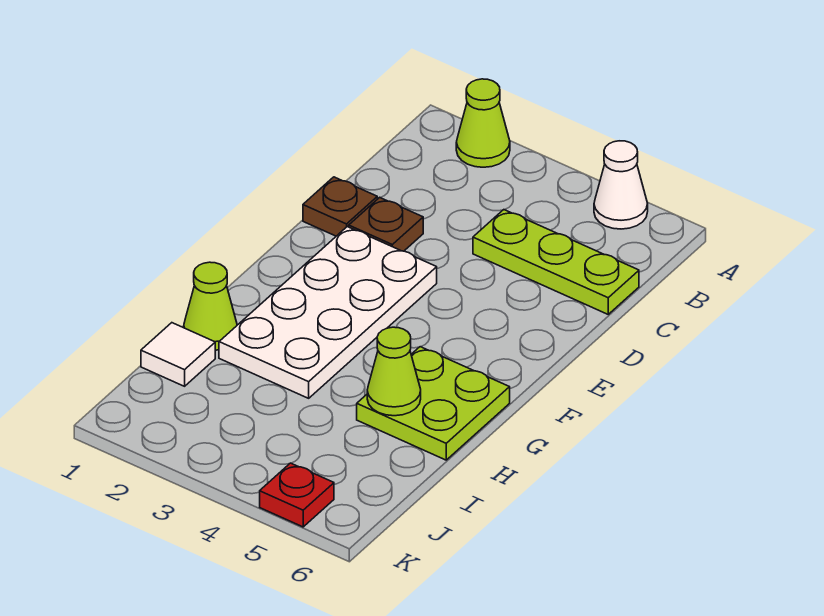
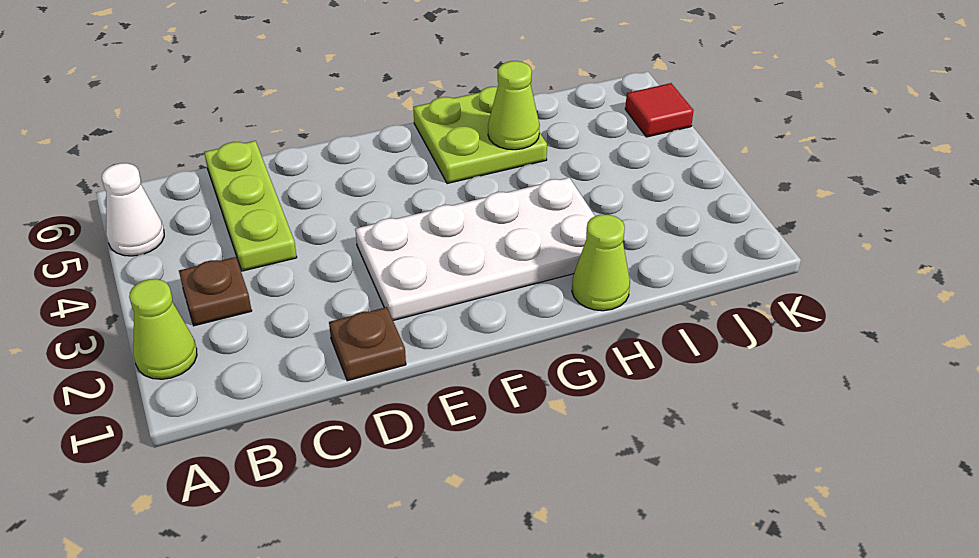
brown plate D2 level 1 -> brown plate B3 level 1
white tile I1 level 1 -> none
red plate K5 level 1 -> red tile K5 level 1

